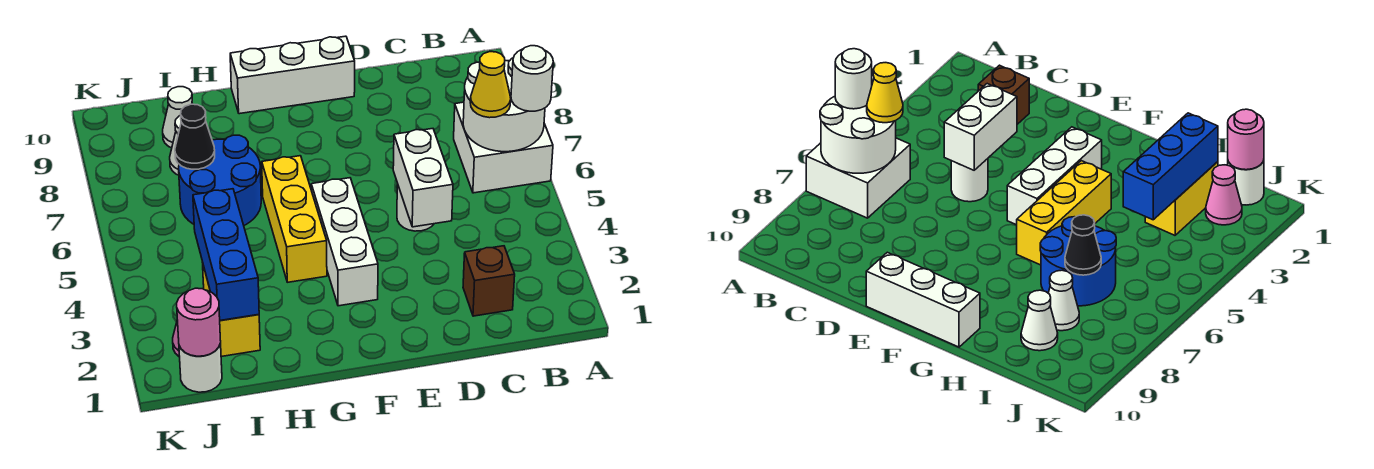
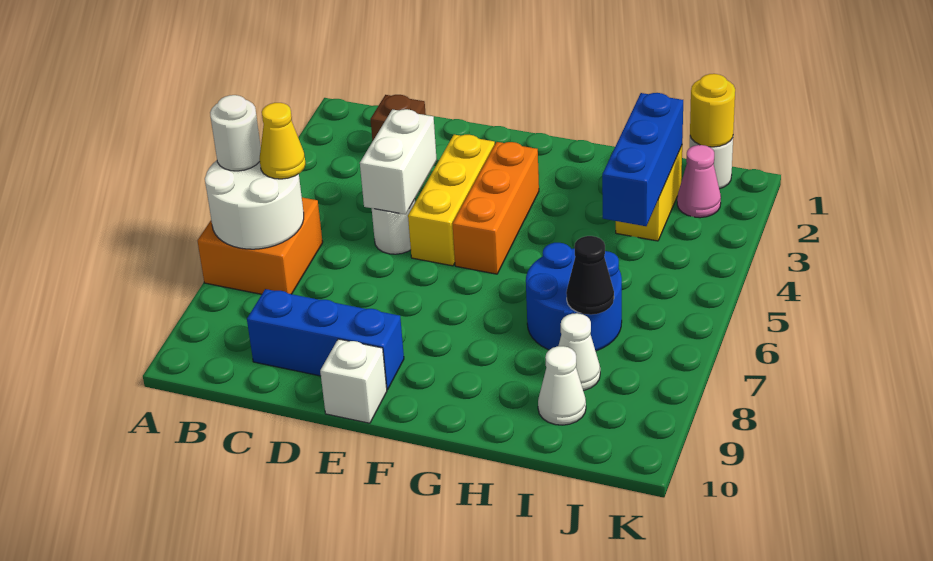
white brick A6:B7 level 1 -> orange brick A6:B7 level 1
none -> blue brick C9:E9 level 1
white brick E10:G10 level 1 -> white brick E10 level 1
white brick F3:F5 level 1 -> orange brick F3:F5 level 1
yellow brick G4:G6 level 1 -> yellow brick E3:E5 level 1
pink round brick J1 level 2 -> yellow round brick J1 level 2

